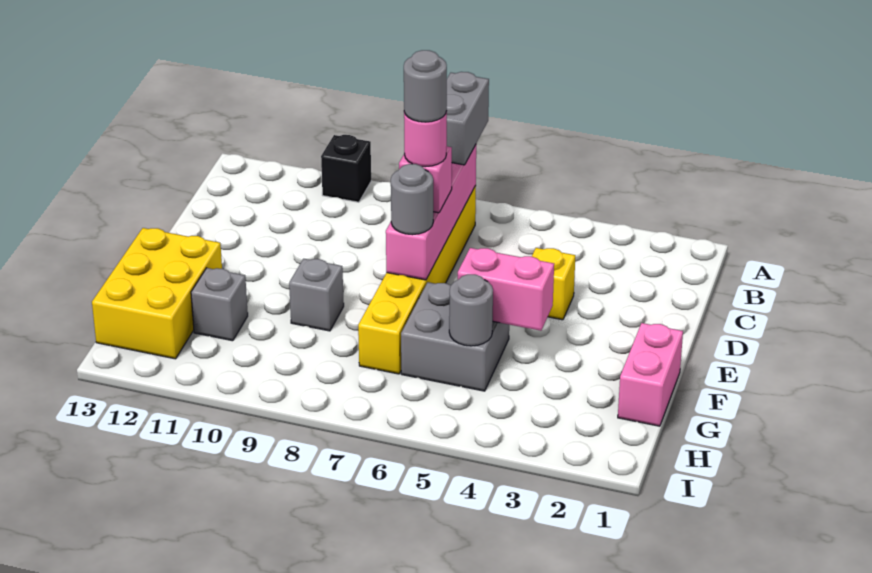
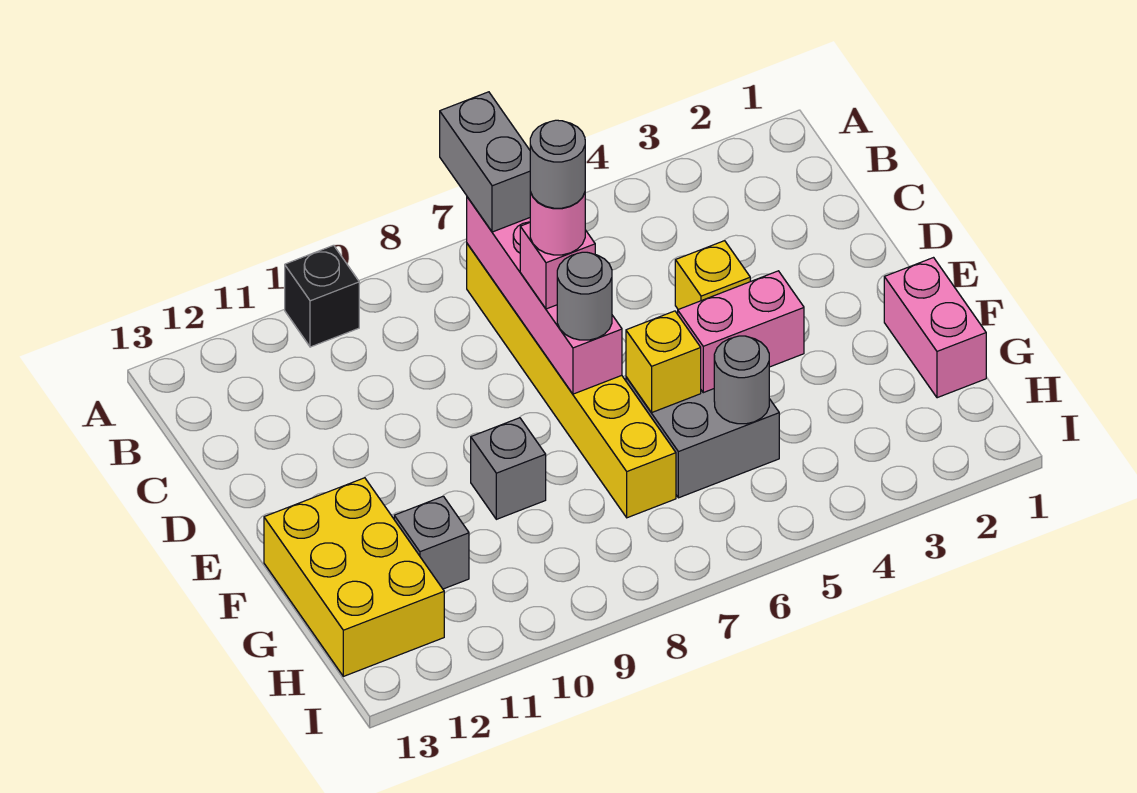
none -> yellow brick F6 level 2

